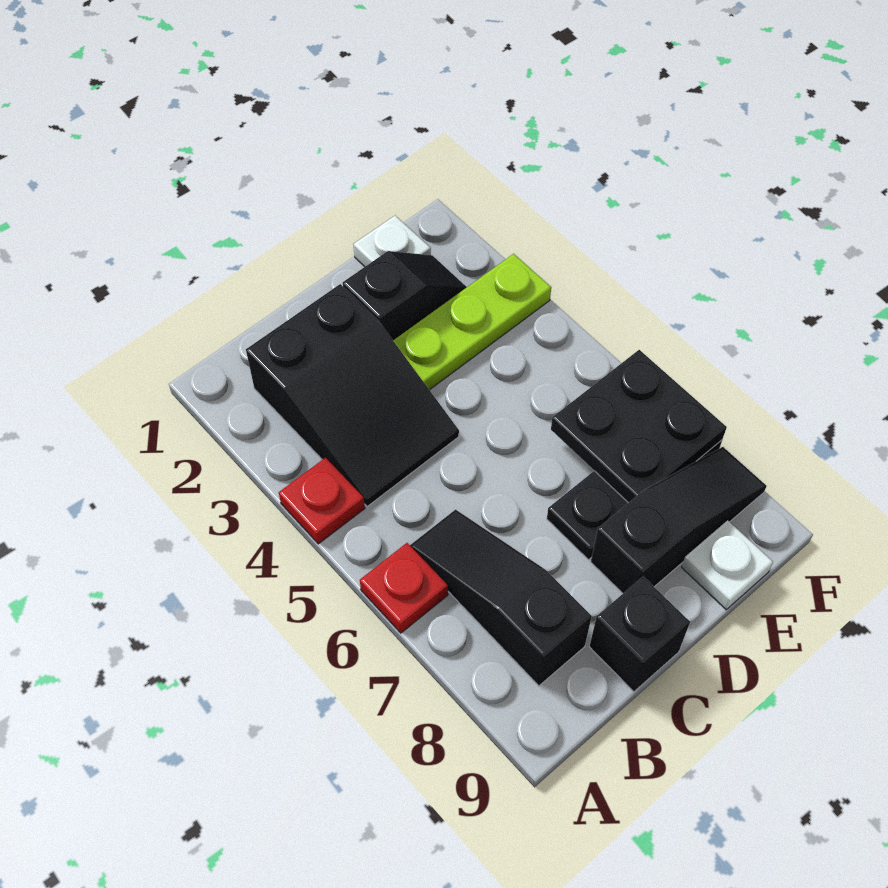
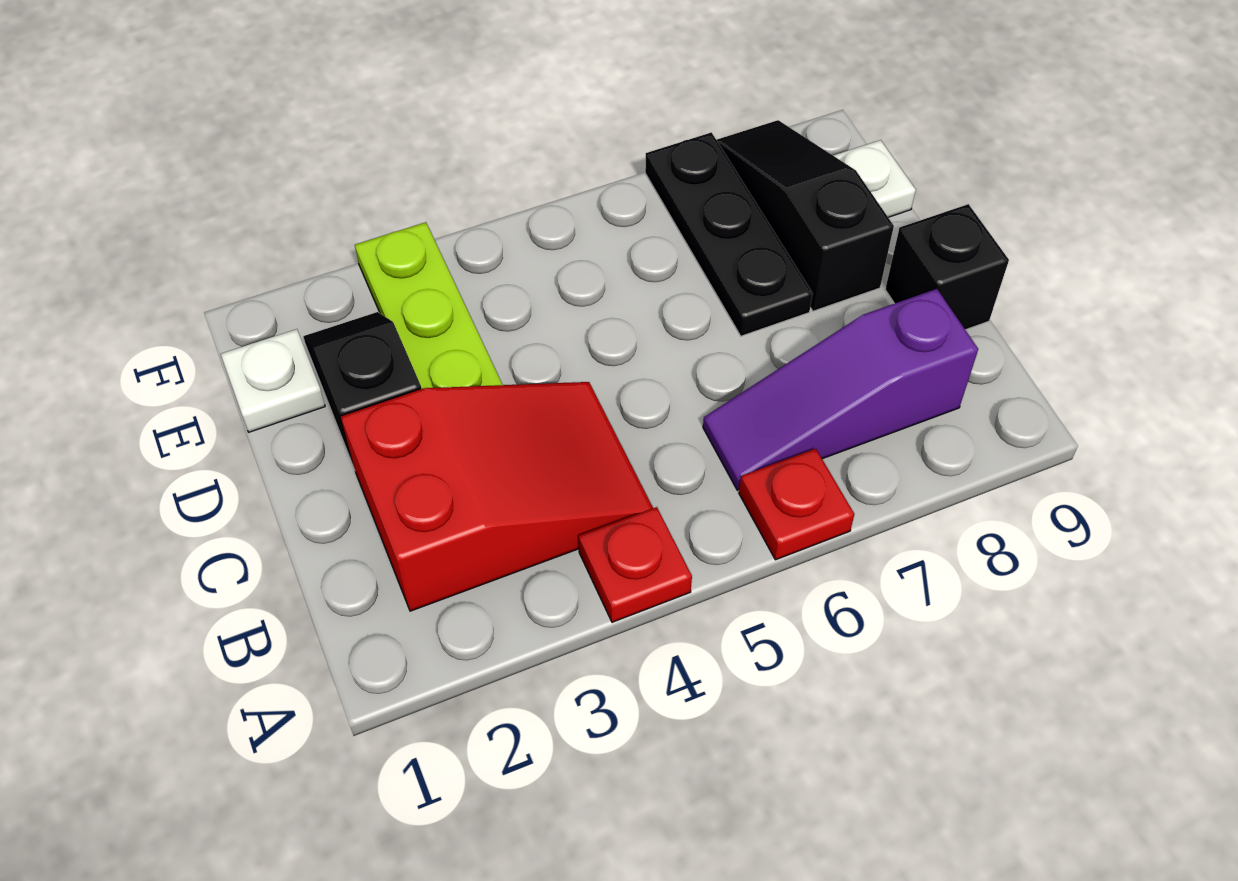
black slope B2:C4 level 1 top 2 -> red slope B2:C4 level 1 top 2
black slope B6:B8 level 1 top 8 -> purple slope B6:B8 level 1 top 8
black plate E6:F7 level 2 -> none

